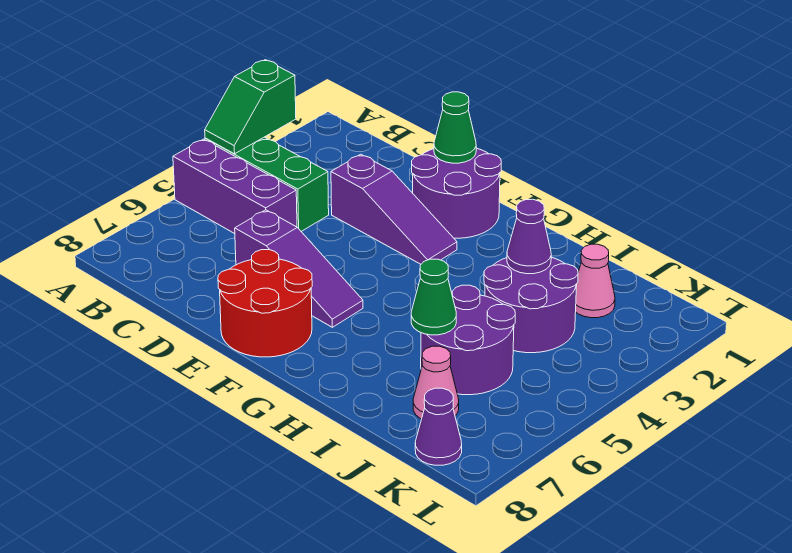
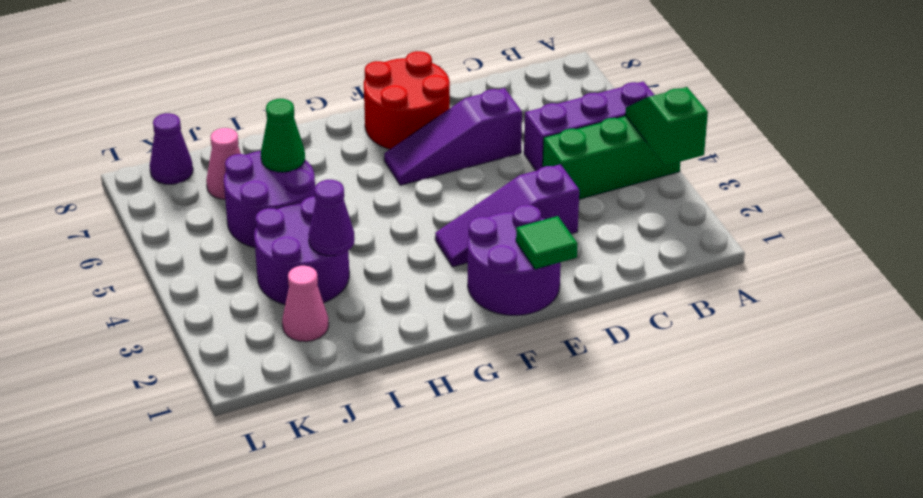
green cone E1 level 2 -> green tile E1 level 2

